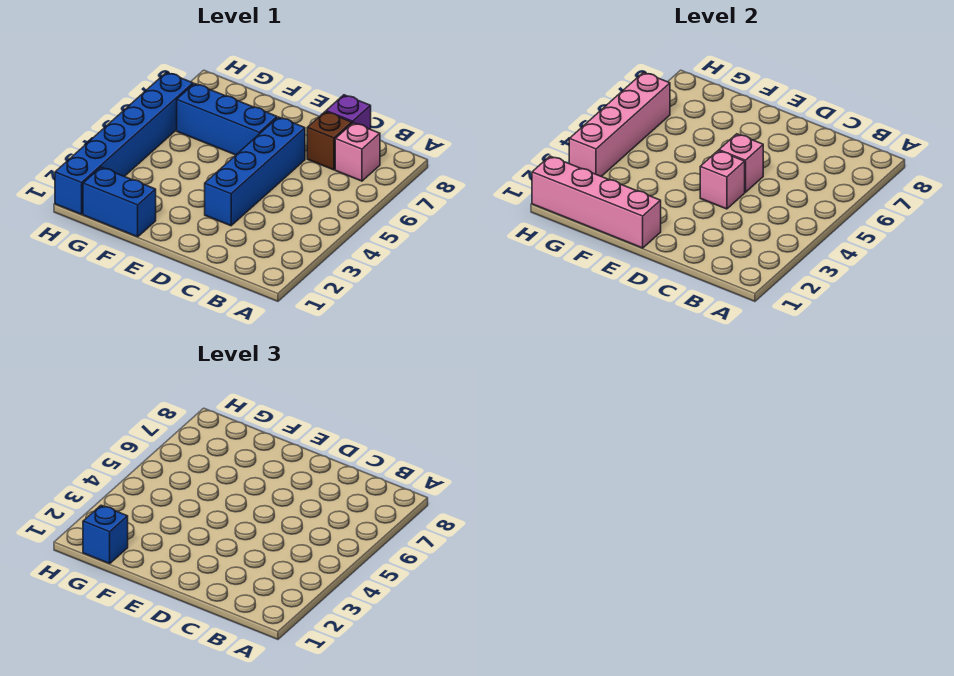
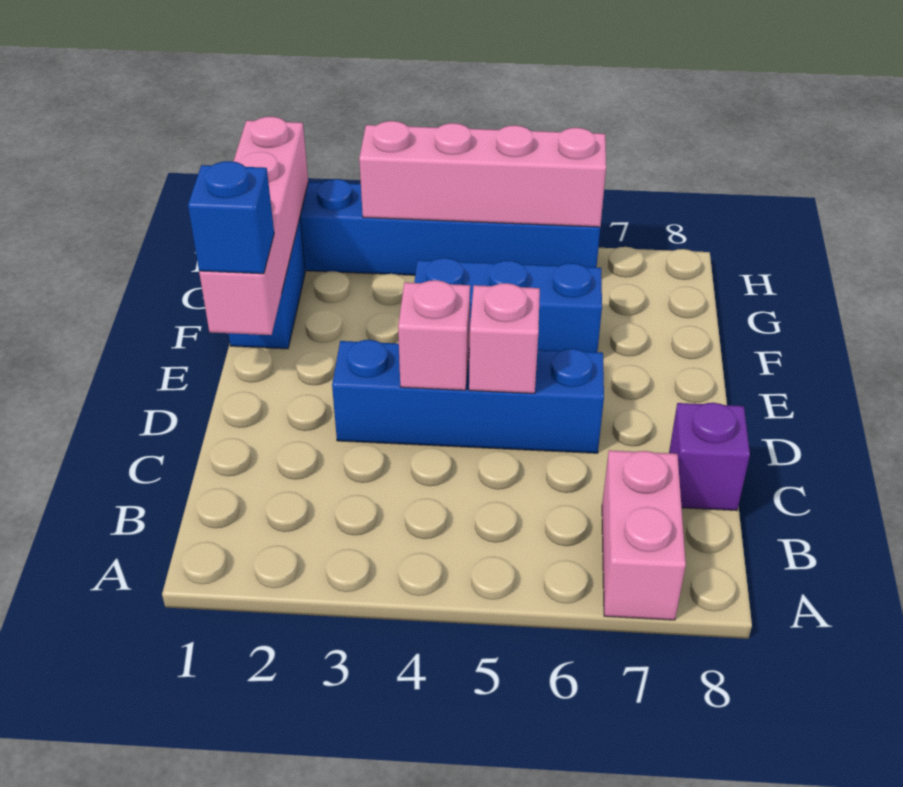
pink brick B7 level 1 -> pink brick A7:B7 level 1
brown brick C7 level 1 -> none
blue brick E6:G6 level 1 -> blue brick F4:F6 level 1
blue brick G1 level 3 -> blue brick E1 level 3

